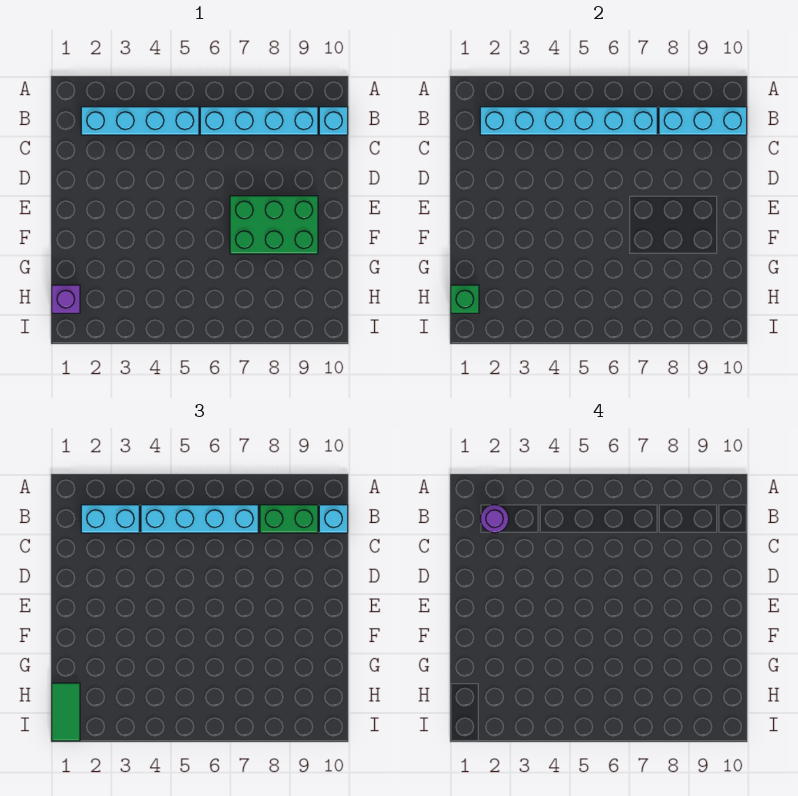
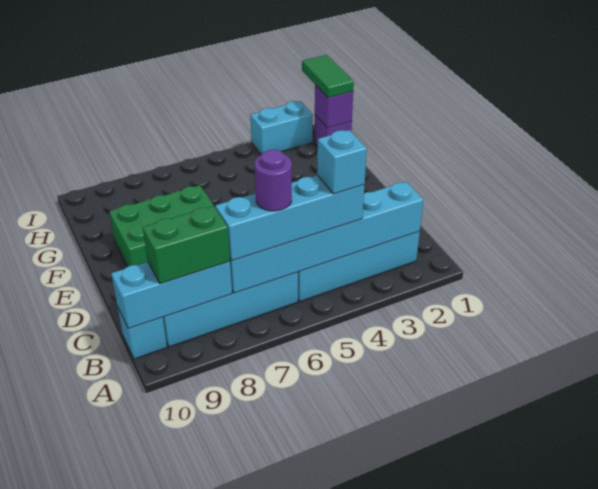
cyan brick B2:B3 level 3 -> cyan brick I2:I3 level 1
purple round brick B2 level 4 -> purple round brick B6 level 4
cyan brick B10 level 3 -> cyan brick B4 level 4
green brick H1 level 2 -> purple brick H1 level 2

